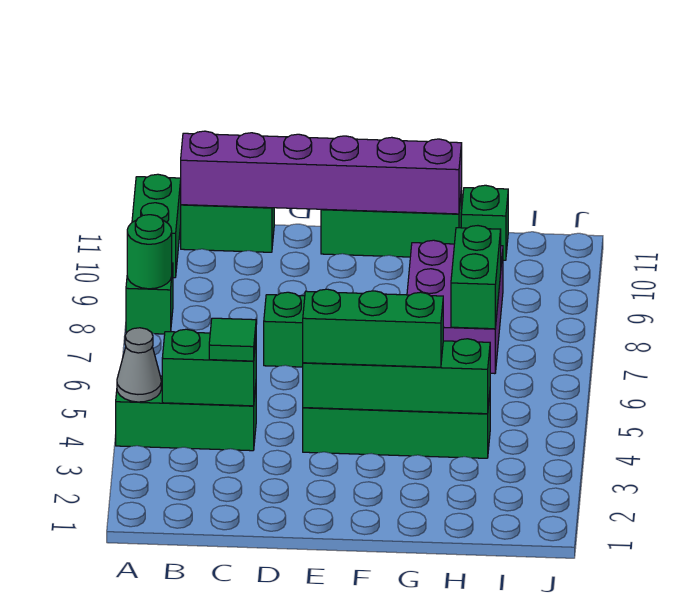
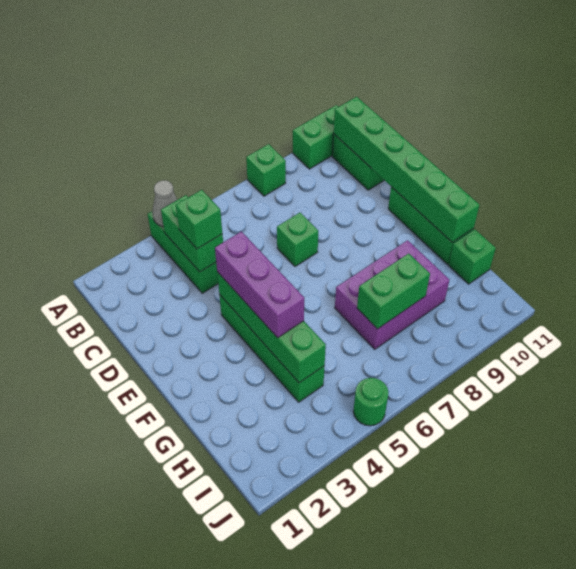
green round brick A8 level 2 -> green round brick J5 level 1
purple brick B11:G11 level 2 -> green brick B11:G11 level 2
green tile C4 level 3 -> green brick C4 level 3
green brick E4:G4 level 3 -> purple brick E4:G4 level 3

